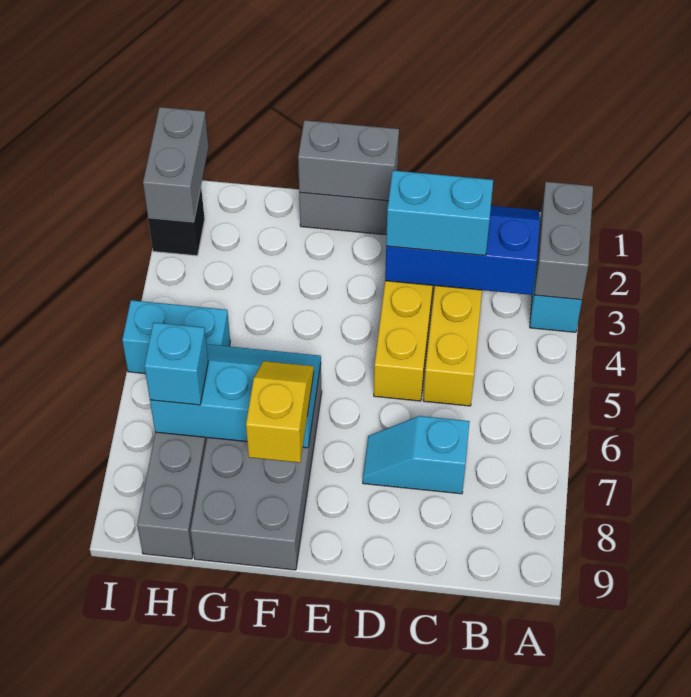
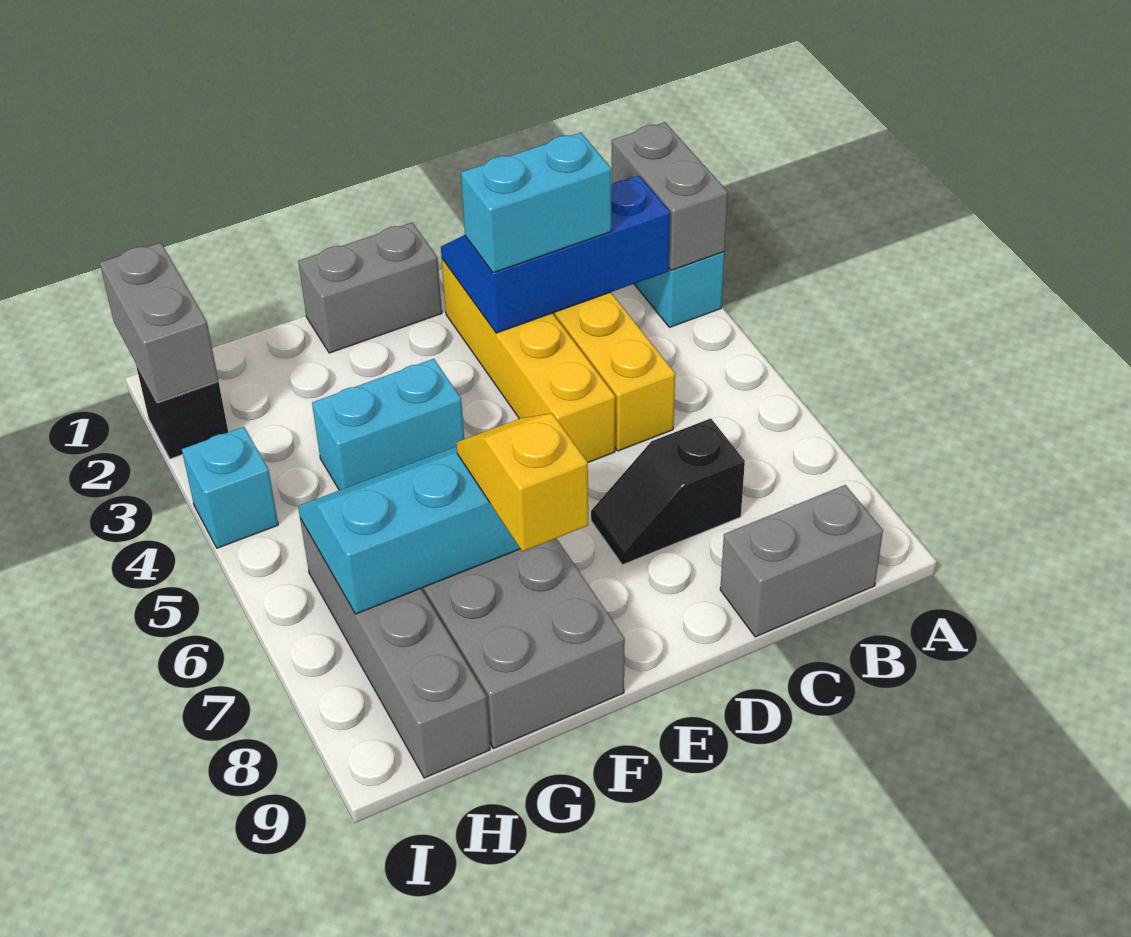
cyan slope C7:D7 level 1 top C -> black slope C7:D7 level 1 top C
grey brick E1:F1 level 2 -> grey brick B9:C9 level 1
cyan brick H5:I5 level 1 -> cyan brick F4:G4 level 1
cyan brick H7 level 3 -> cyan brick I4 level 1

